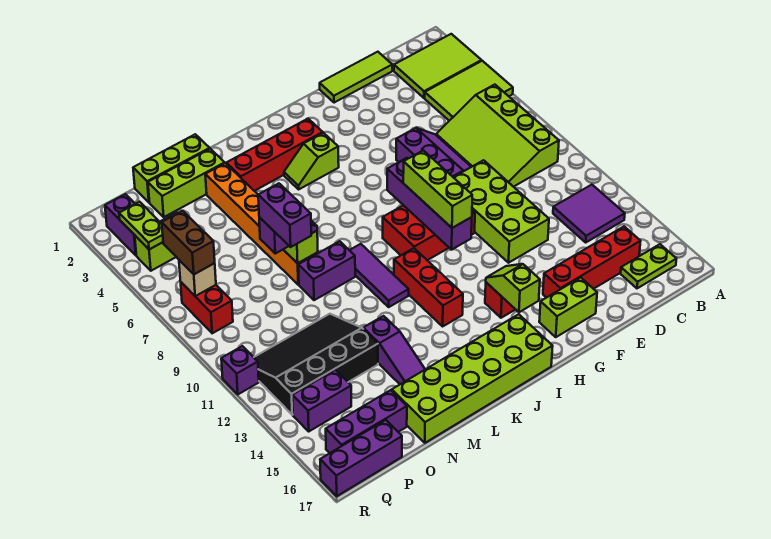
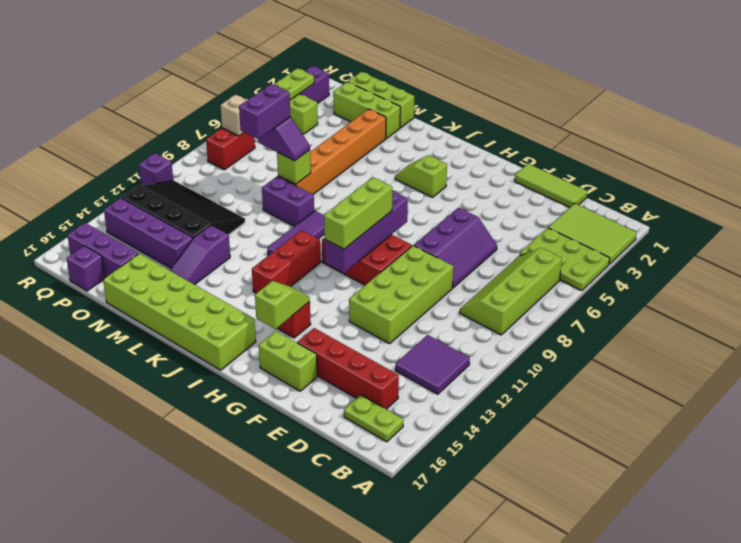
lime tile A4:C5 level 1 -> lime plate A4:C5 level 1
lime slope B6:D9 level 1 top B -> lime slope B6:C9 level 1 top B
red brick I3:L3 level 1 -> none
purple brick P14:Q14 level 1 -> purple brick N14:Q14 level 1
purple brick P17:R17 level 1 -> purple brick P17 level 1
brown brick Q6:Q7 level 3 -> none

